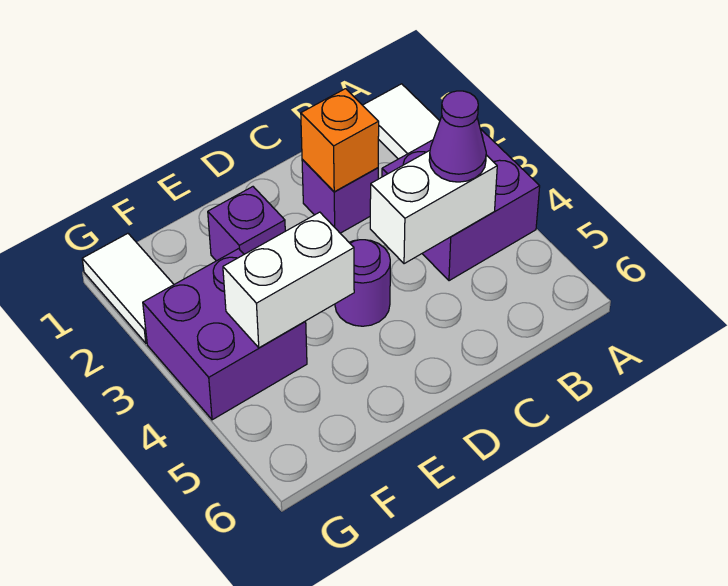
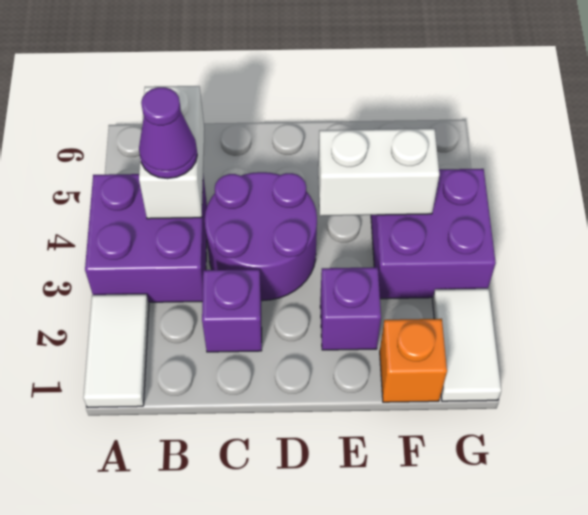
white brick B4:C4 level 2 -> white brick B4:B5 level 2
orange brick C2 level 2 -> orange brick F1 level 1
purple round brick D4 level 1 -> purple round brick C3:D4 level 1

